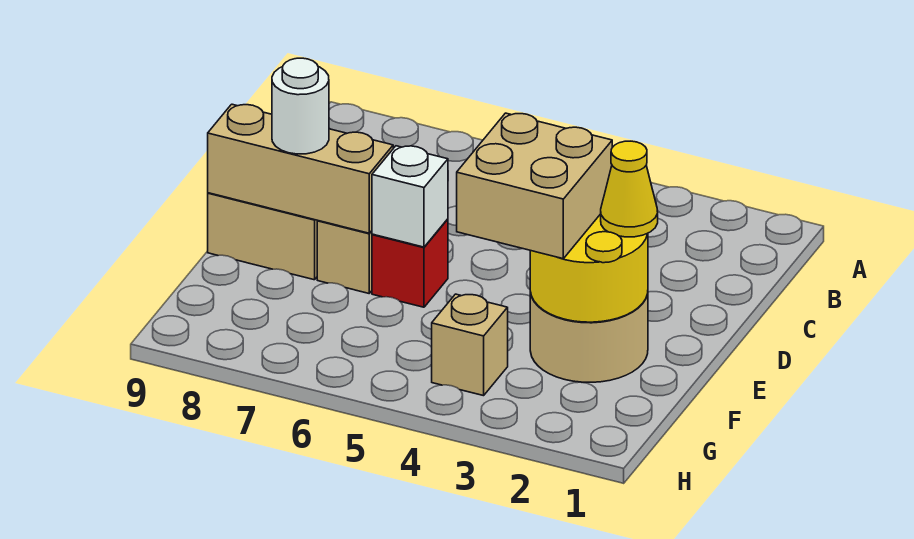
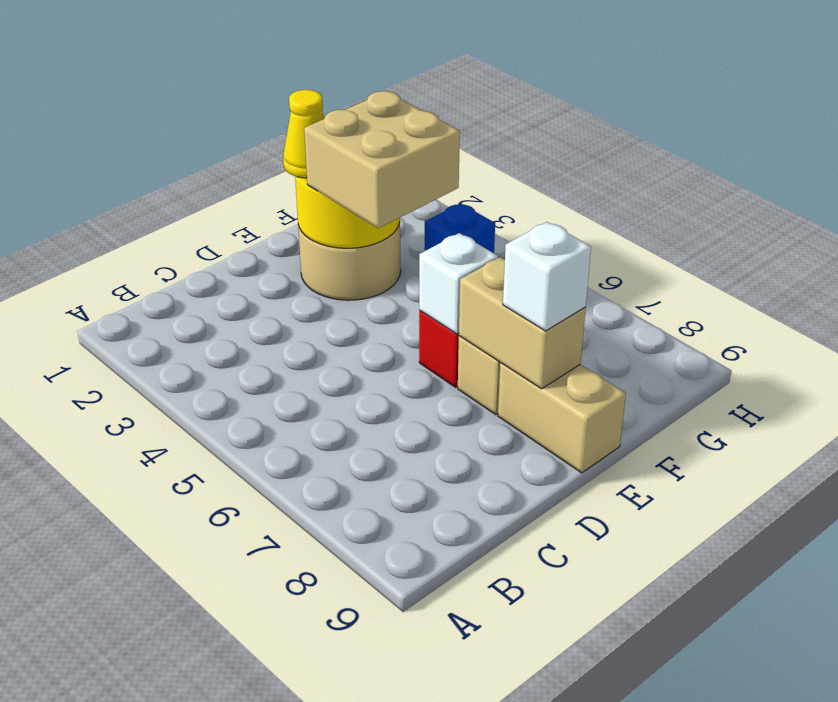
tan brick E7:E9 level 2 -> tan brick E7:E8 level 2
white round brick E8 level 3 -> white brick E8 level 3
tan brick G4 level 1 -> blue brick G4 level 1

